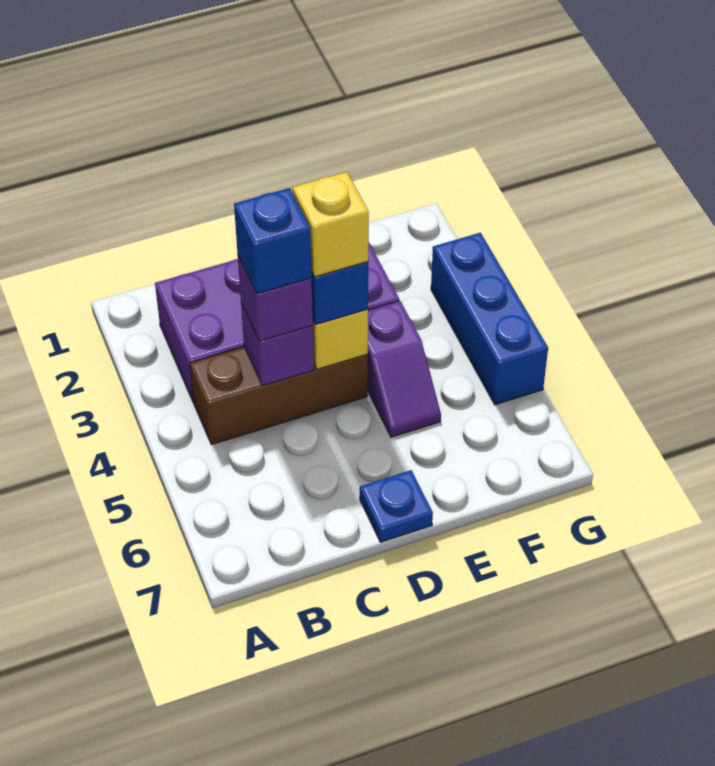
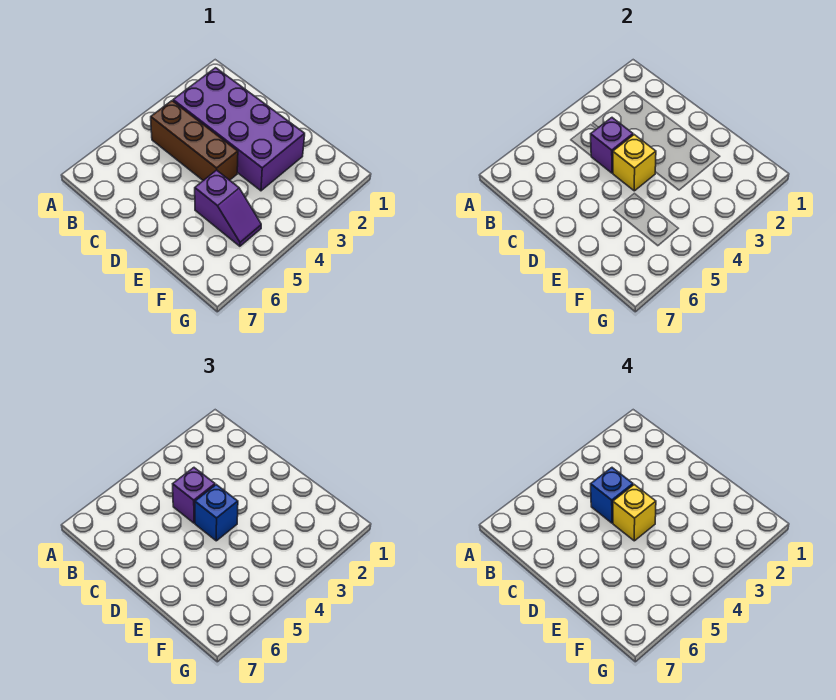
blue plate D7 level 1 -> none
purple slope E4:E5 level 1 top 4 -> purple slope E5:F5 level 1 top E
blue brick G3:G5 level 1 -> none

